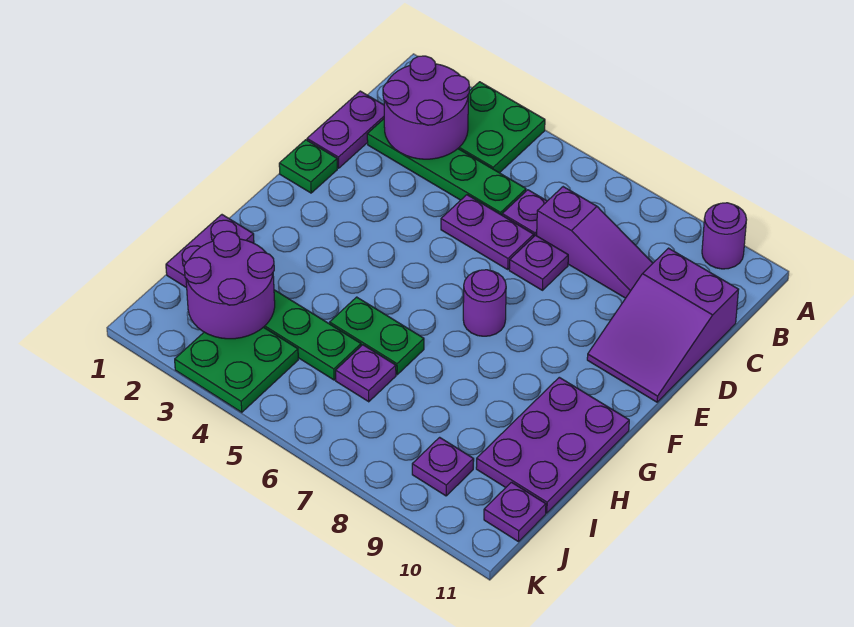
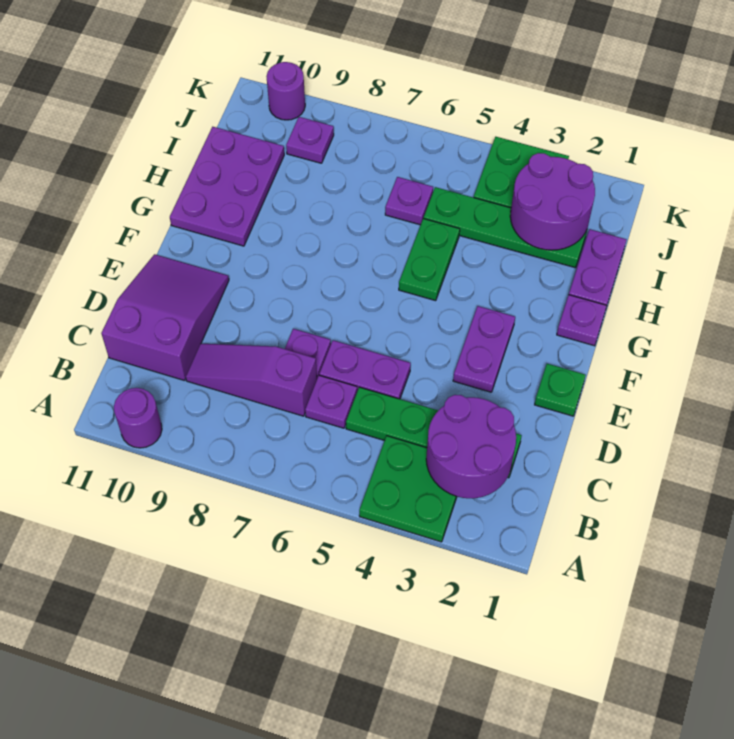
purple plate C1:D1 level 1 -> purple plate E3:F3 level 1
purple round brick F7 level 1 -> purple round brick K10 level 1
green plate H5:H6 level 1 -> green plate G5:H5 level 1
purple plate J11 level 1 -> purple plate G1 level 1

